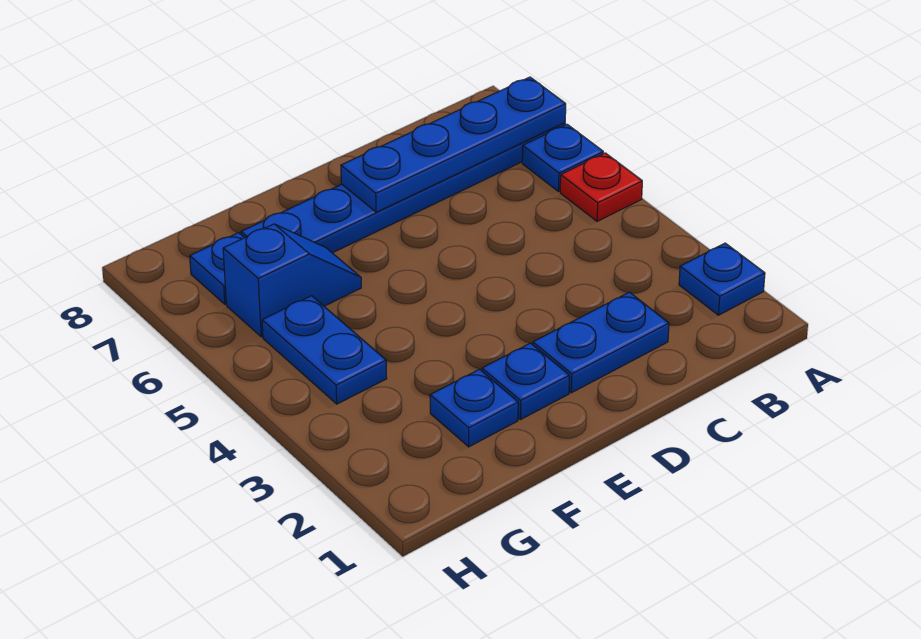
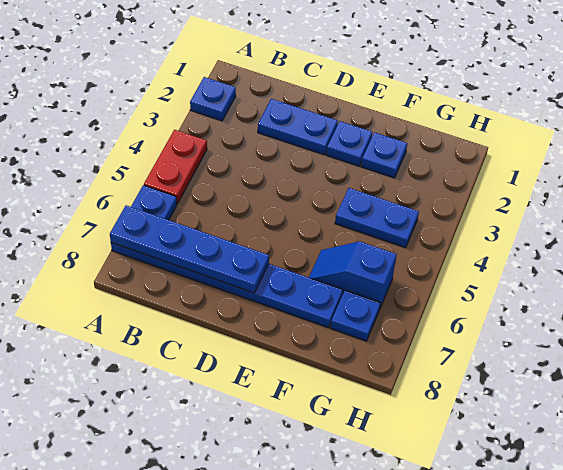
red plate A5 level 1 -> red plate A4:A5 level 1
blue plate G4:G5 level 1 -> blue plate F4:G4 level 1

